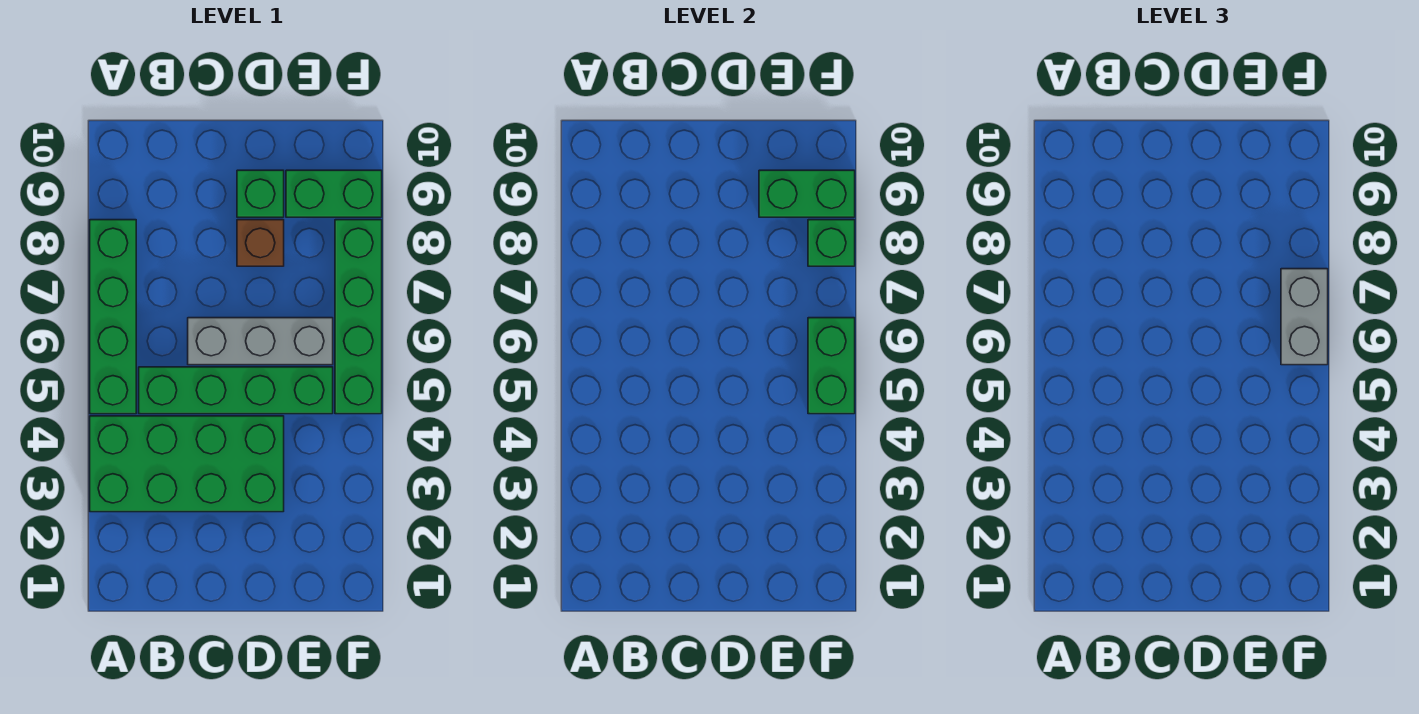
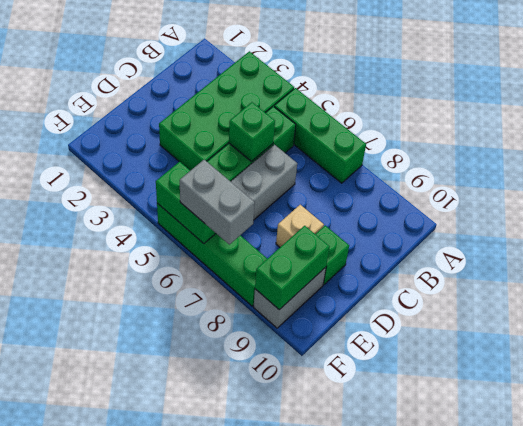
green brick A5:A8 level 1 -> green brick A5:A7 level 1
brown brick D8 level 1 -> tan brick D8 level 1
green brick E9:F9 level 1 -> grey brick E9:F9 level 1
green brick F8 level 2 -> green brick C5 level 2

